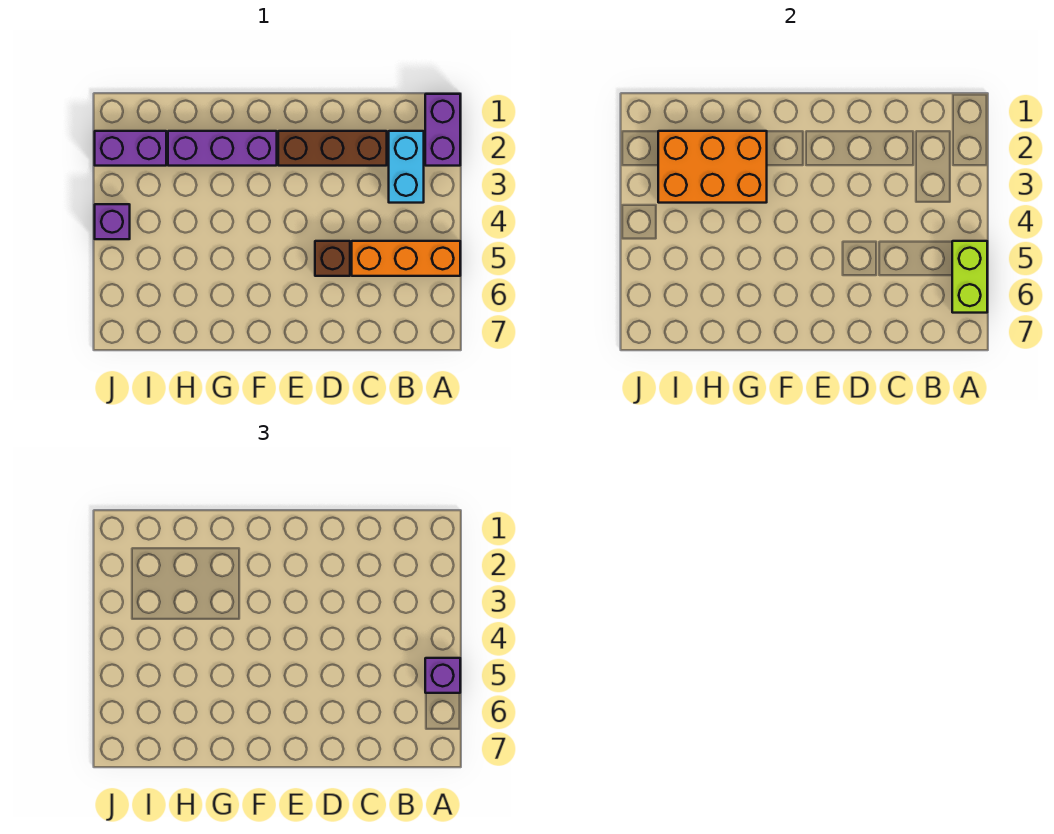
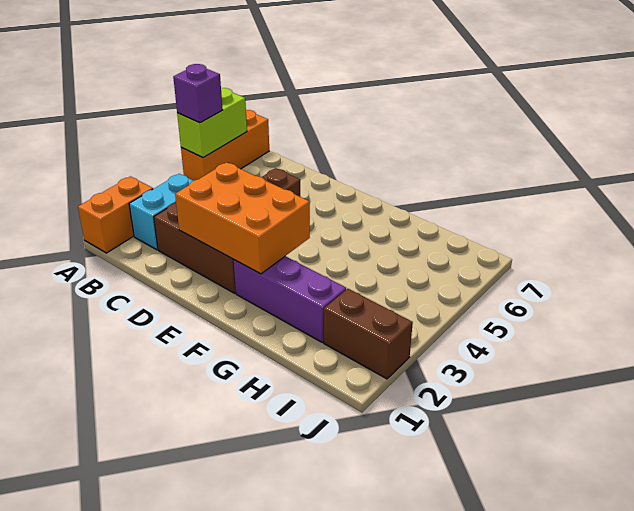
purple brick A1:A2 level 1 -> orange brick A1:A2 level 1
orange brick A5:C5 level 1 -> orange brick A5:A7 level 1
orange brick G2:I3 level 2 -> orange brick D2:F3 level 2
purple brick I2:J2 level 1 -> brown brick I2:J2 level 1
purple brick J4 level 1 -> none

